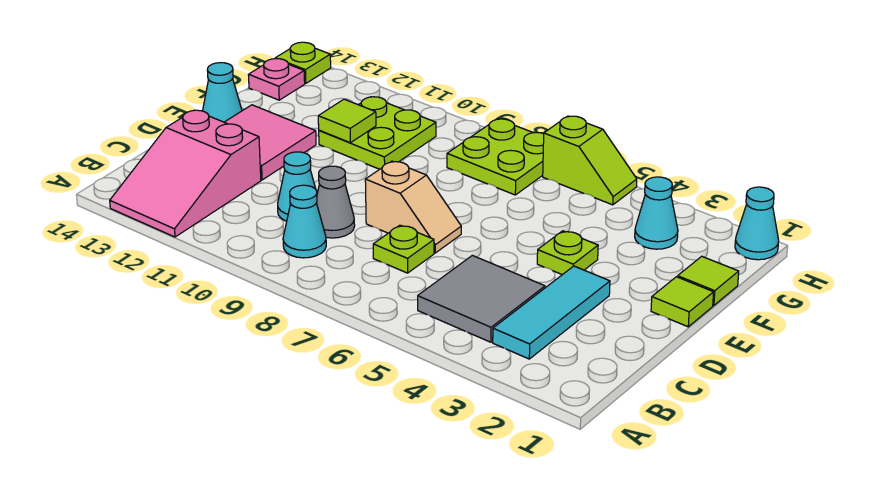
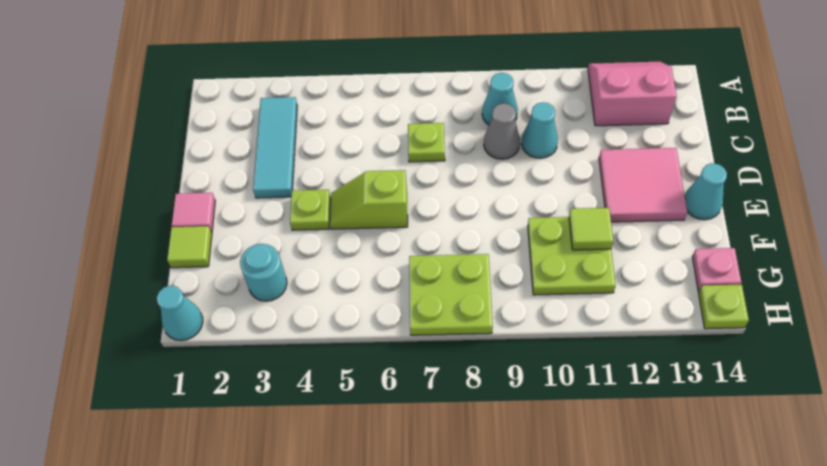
pink slope A12:C13 level 1 top C -> pink slope A12:B13 level 1 top B
grey tile B4:C5 level 1 -> none
tan slope D7:D8 level 1 top 8 -> none
lime tile E1 level 1 -> pink tile E1 level 1
cyan cone G3 level 1 -> cyan round brick G3 level 1
lime slope H5:H6 level 1 top 6 -> lime slope E5:E6 level 1 top 6

